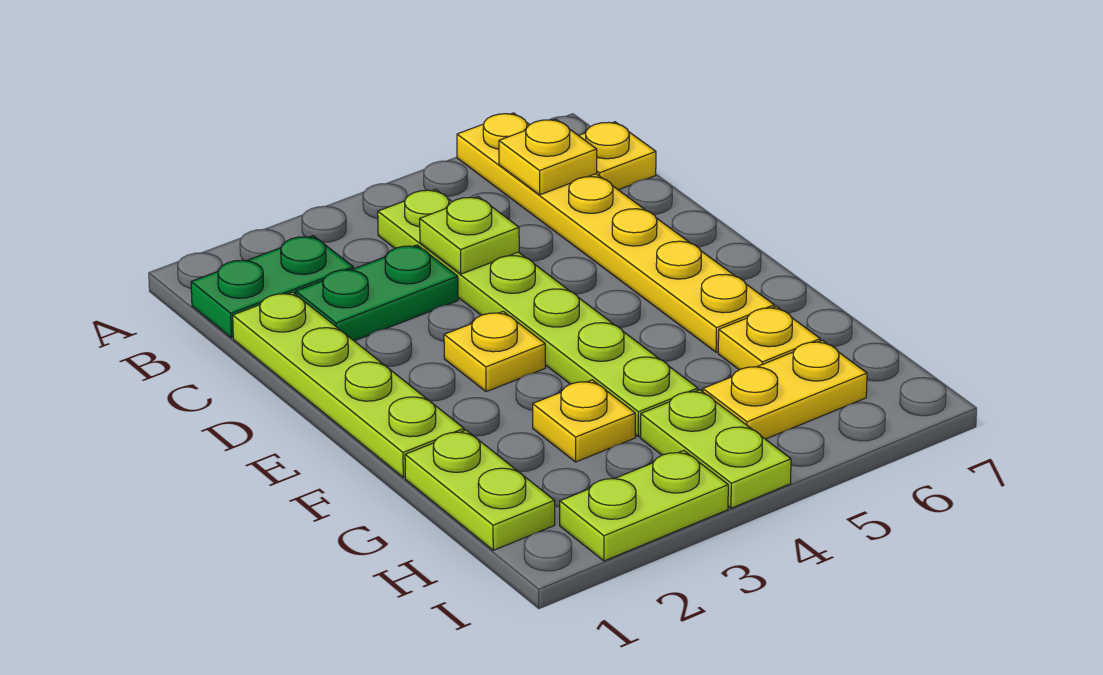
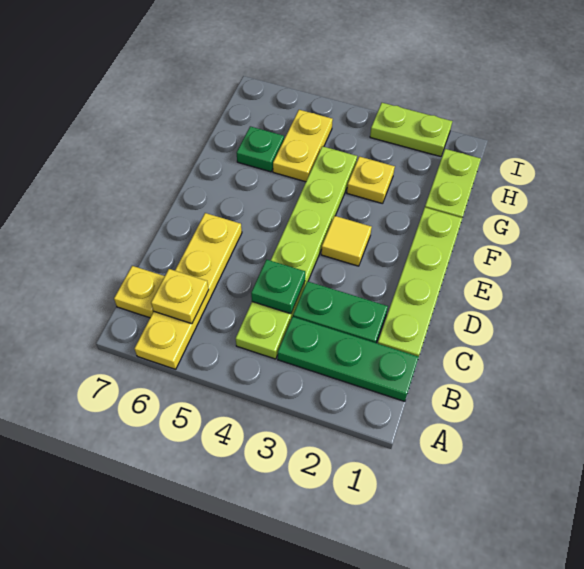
yellow plate A6:F6 level 1 -> yellow plate A6:D6 level 1
green plate B1:B2 level 1 -> green plate B1:B3 level 1
lime plate C4 level 2 -> green plate C4 level 2
yellow plate E3 level 1 -> yellow tile E3 level 1
yellow plate G6 level 1 -> green plate G6 level 1
lime plate H4:I4 level 1 -> none
yellow plate H5:H6 level 1 -> yellow plate G5:H5 level 1

